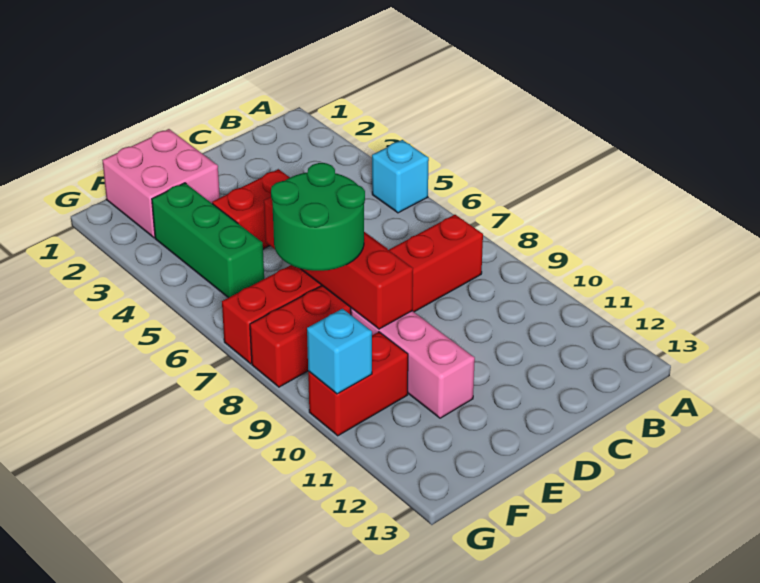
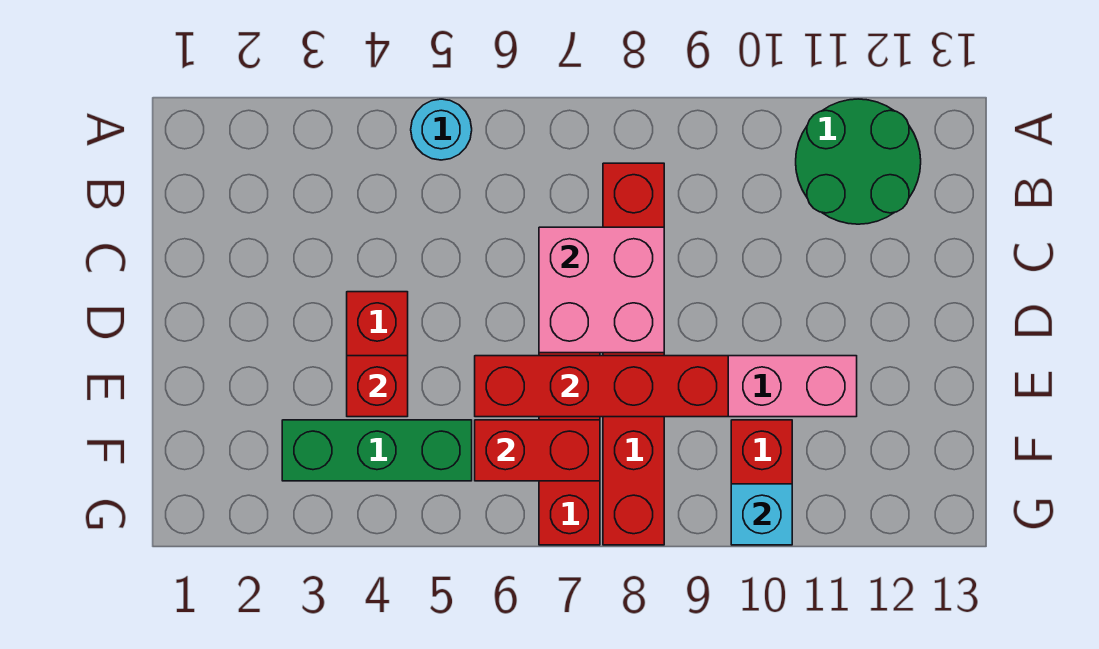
cyan brick A5 level 1 -> cyan round brick A5 level 1
pink brick E1:F2 level 1 -> pink brick C7:D8 level 2
none -> red brick E4 level 2
green round brick E7:F8 level 3 -> green round brick A11:B12 level 1
none -> red brick F6:F7 level 2

